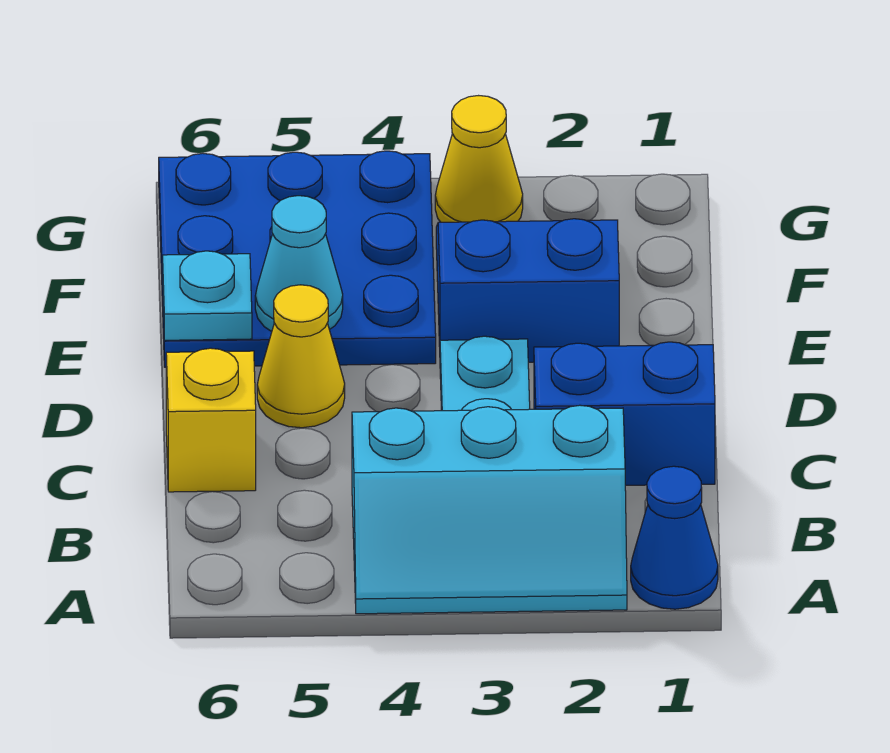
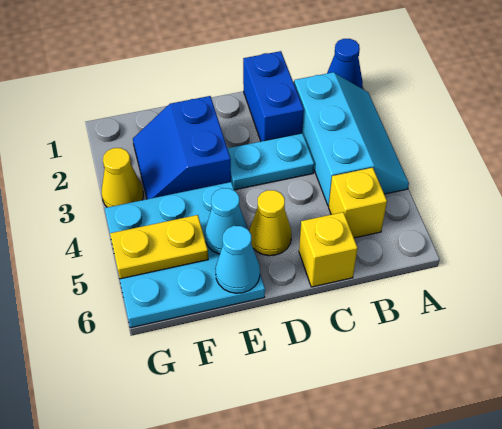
none -> yellow brick B5 level 1
blue plate E4:G6 level 1 -> cyan plate E4:G6 level 1
cyan plate E6 level 2 -> cyan cone E6 level 2
none -> yellow plate F5:G5 level 2

